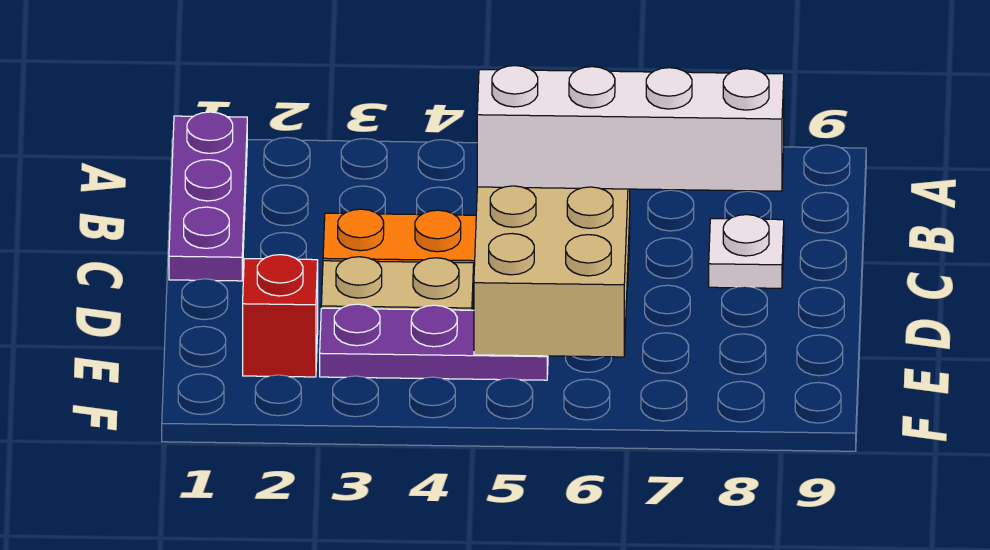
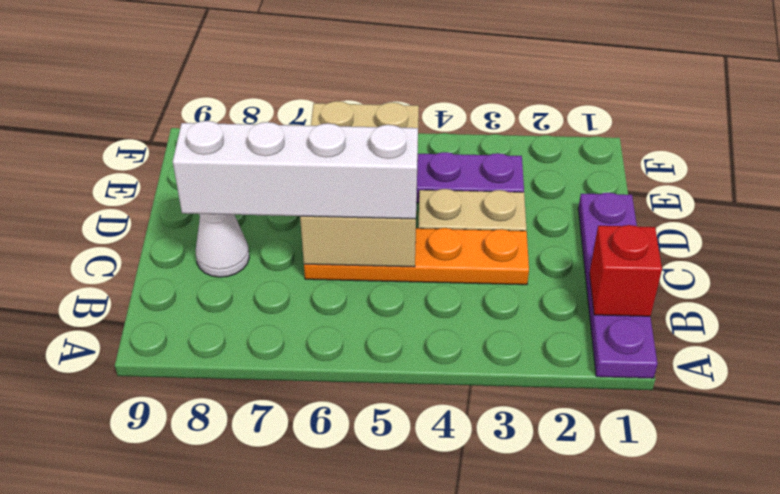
purple plate A1:C1 level 1 -> purple plate A1:D1 level 1
white plate C8 level 1 -> white cone C8 level 1
red brick E2 level 1 -> red brick B1 level 2

